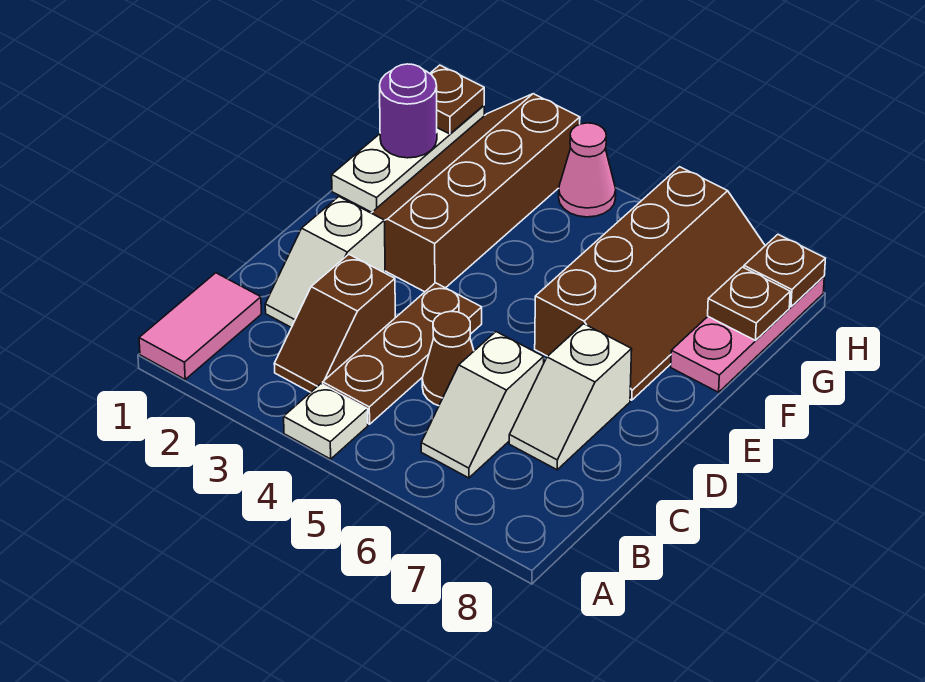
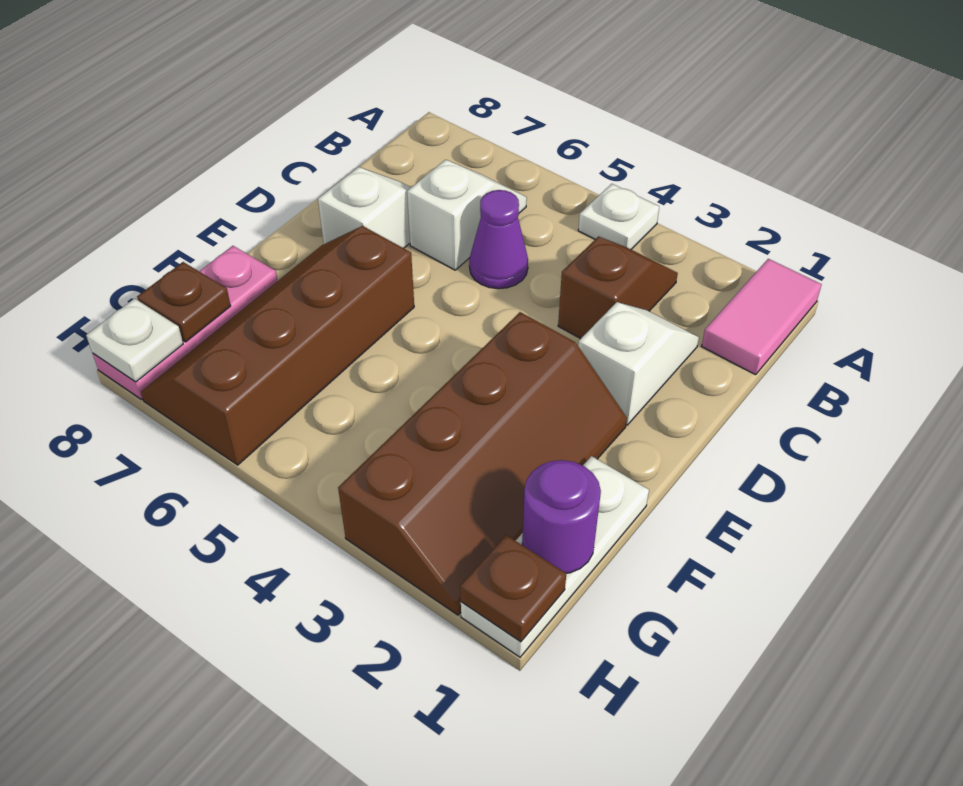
brown plate B4:D4 level 1 -> none
brown cone C5 level 1 -> purple cone C5 level 1
pink cone H4 level 1 -> none
brown plate H8 level 2 -> white plate H8 level 2

